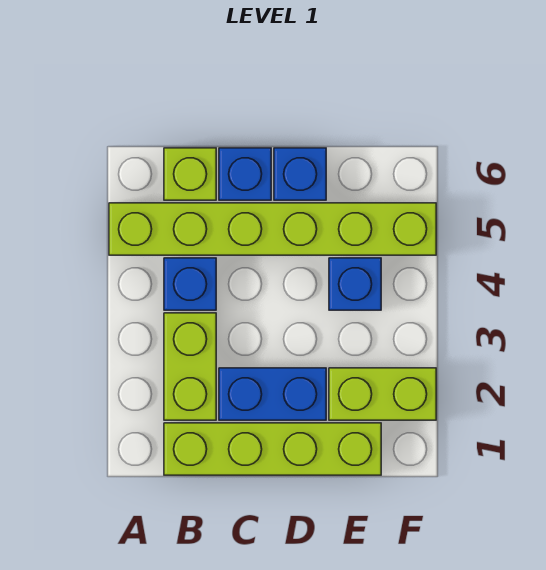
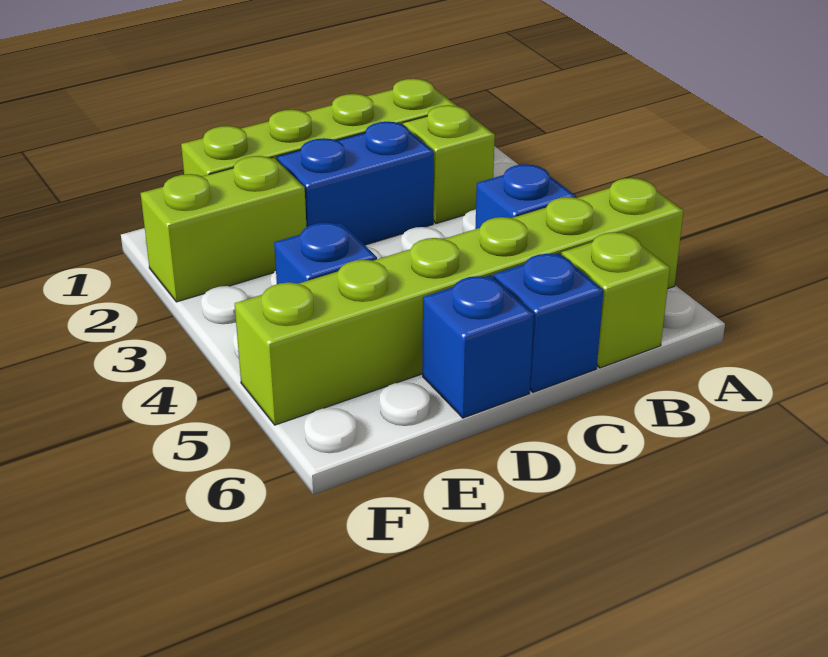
lime brick B2:B3 level 1 -> lime brick B2 level 1

